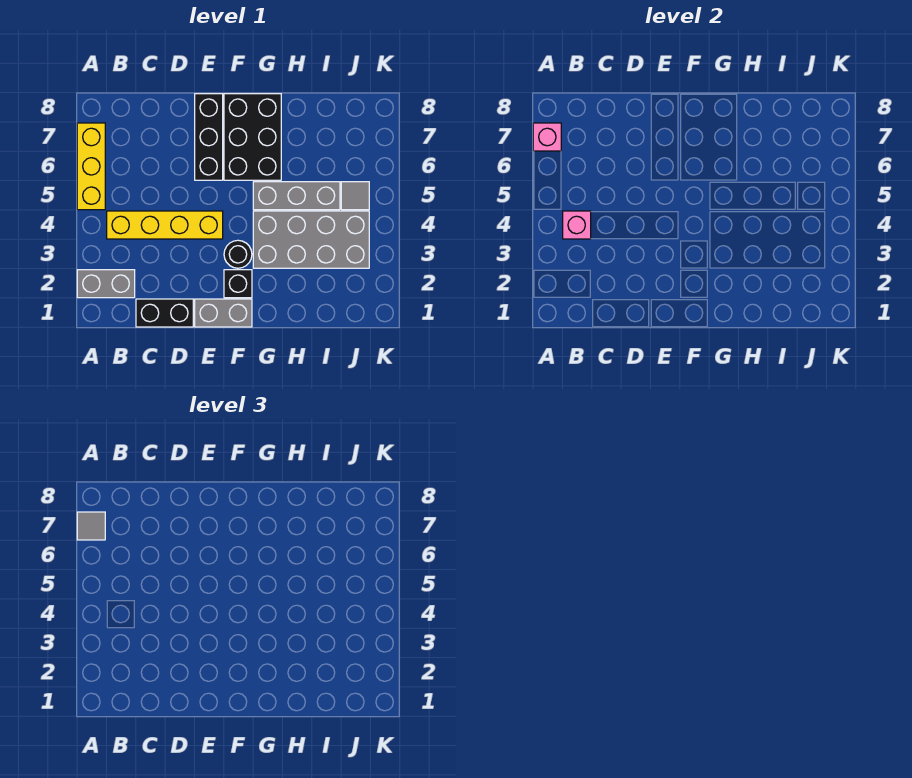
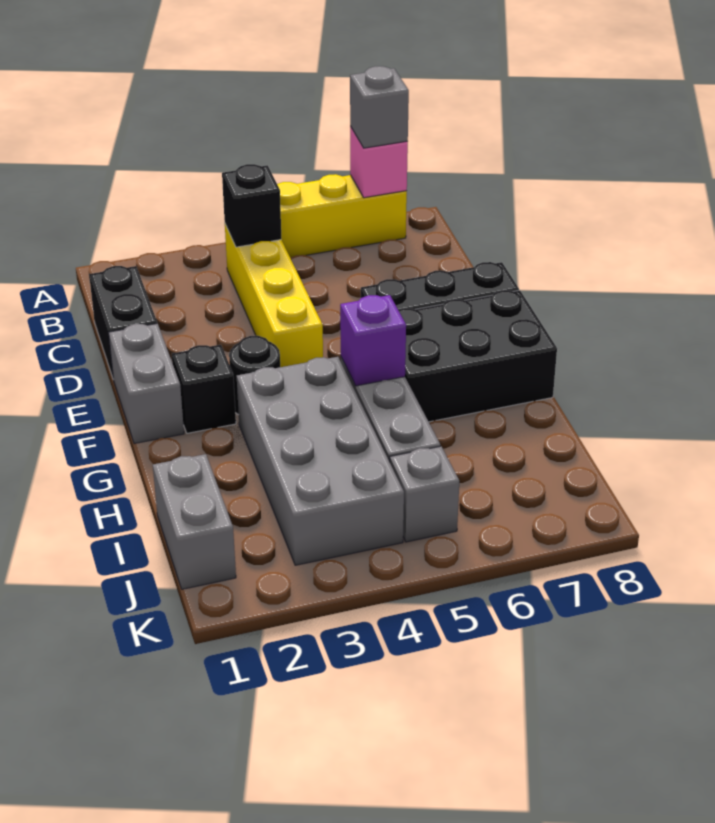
grey brick A2:B2 level 1 -> grey brick I1:J1 level 1
grey tile A7 level 3 -> grey brick A7 level 3
pink brick B4 level 2 -> black brick B4 level 2
none -> purple brick G5 level 2
grey tile J5 level 1 -> grey brick J5 level 1

